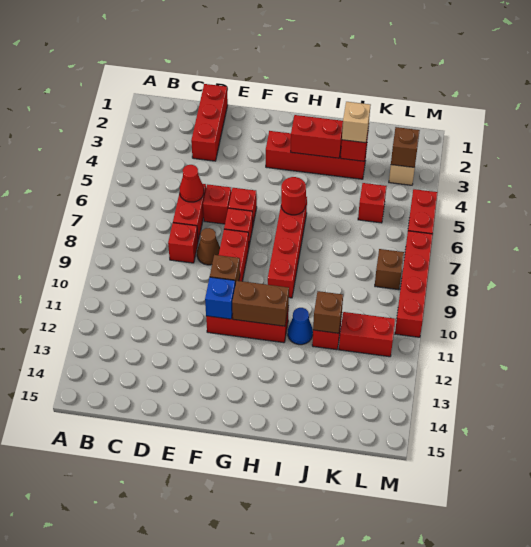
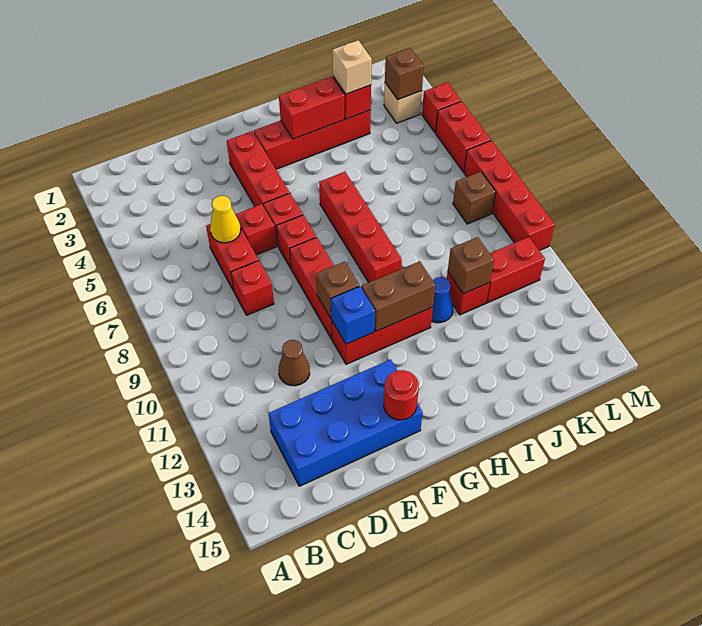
none -> blue brick C13:F14 level 1
red brick D1:D3 level 1 -> red brick F3:F5 level 1
red cone D6 level 2 -> yellow cone D6 level 2
brown cone E8 level 1 -> brown cone D11 level 1
red round brick H6 level 2 -> red round brick F14 level 2
red brick K5 level 1 -> red brick M4 level 1

